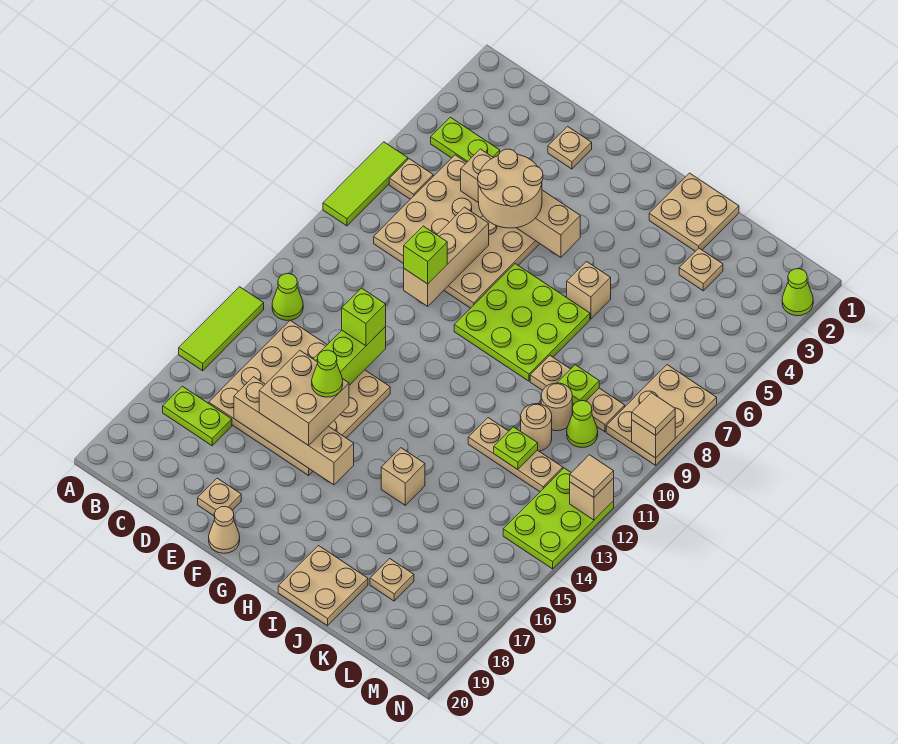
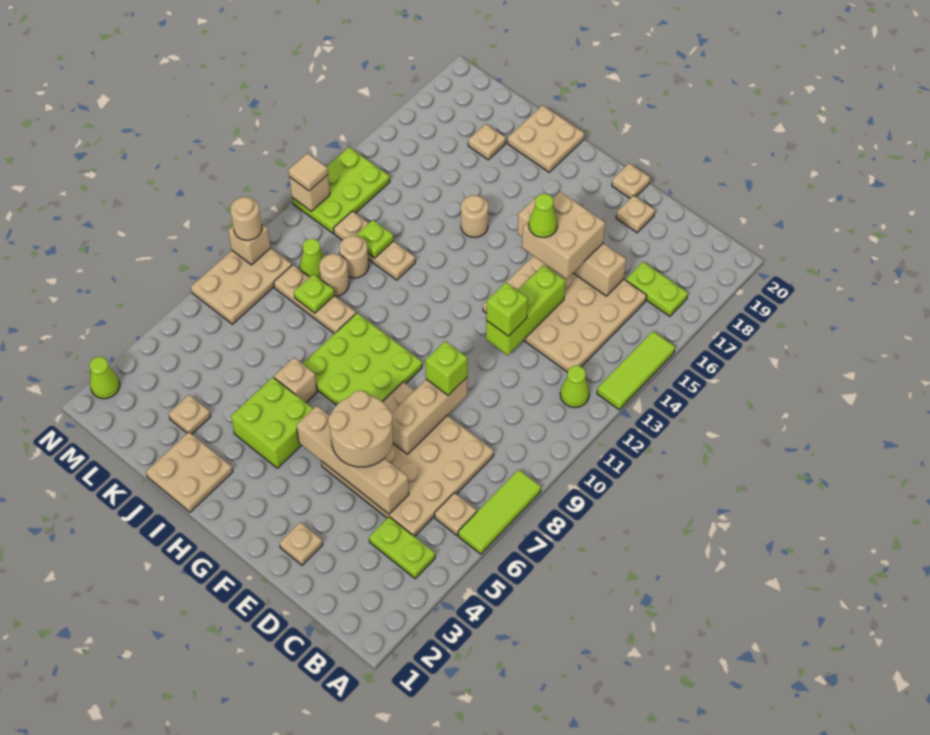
tan cone F20 level 1 -> tan plate F20 level 1
none -> lime brick H4:I5 level 1
tan brick I15 level 1 -> tan round brick I15 level 1
tan tile N9 level 3 -> tan round brick N9 level 3

